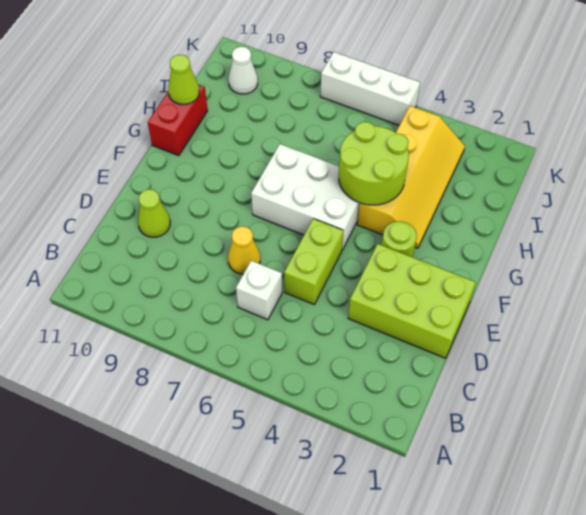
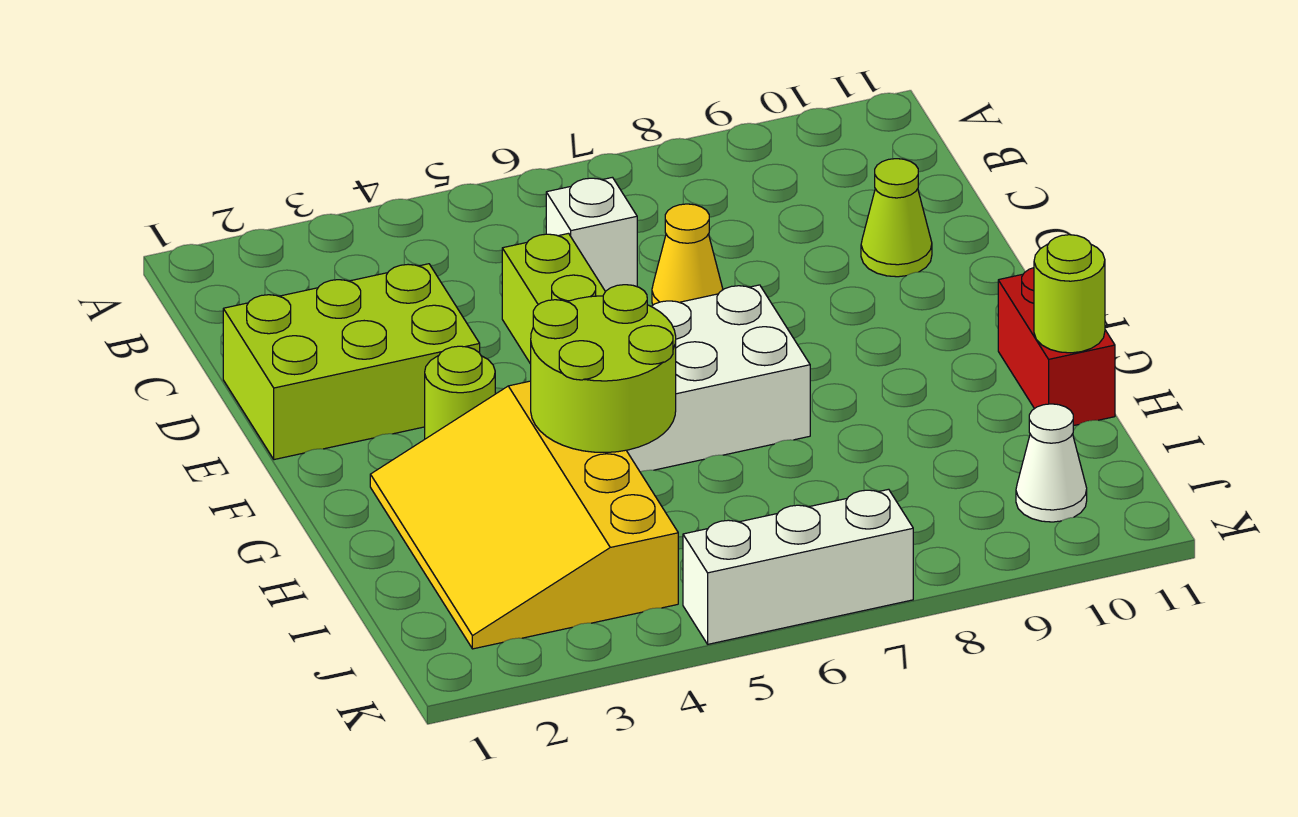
yellow slope G3:J4 level 1 top 4 -> yellow slope G2:J4 level 1 top 4
lime cone H11 level 2 -> lime round brick H11 level 2

